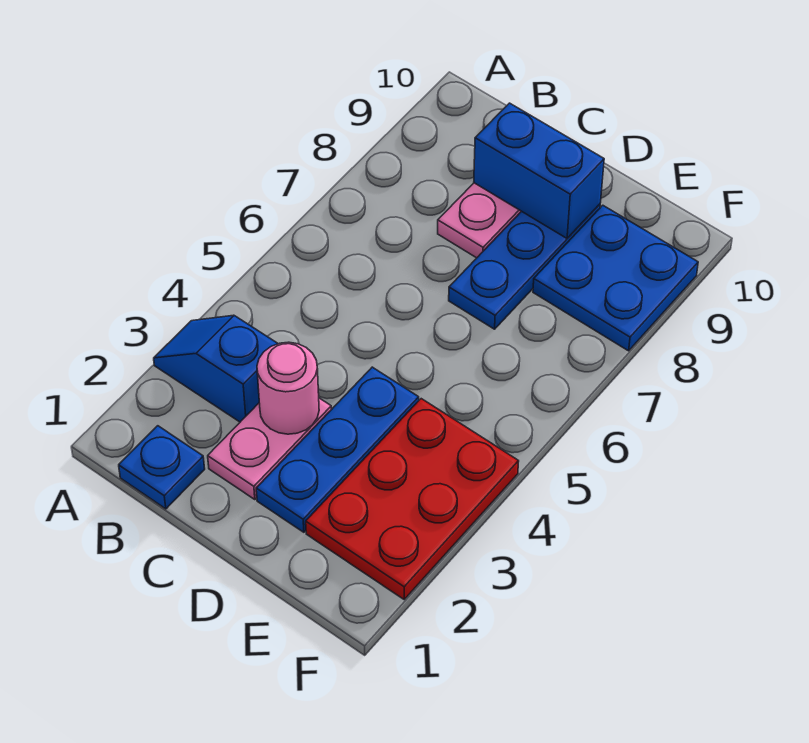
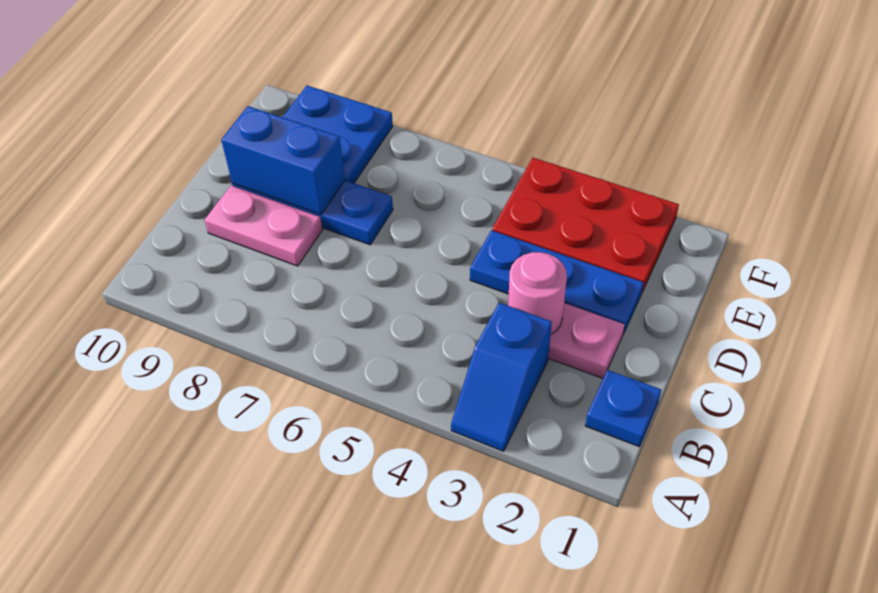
blue brick C9:D9 level 2 -> blue brick D8:D9 level 2

